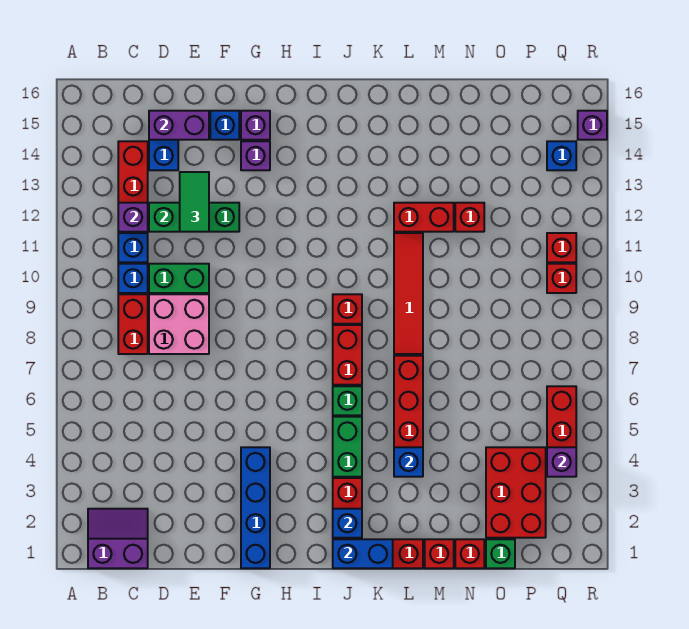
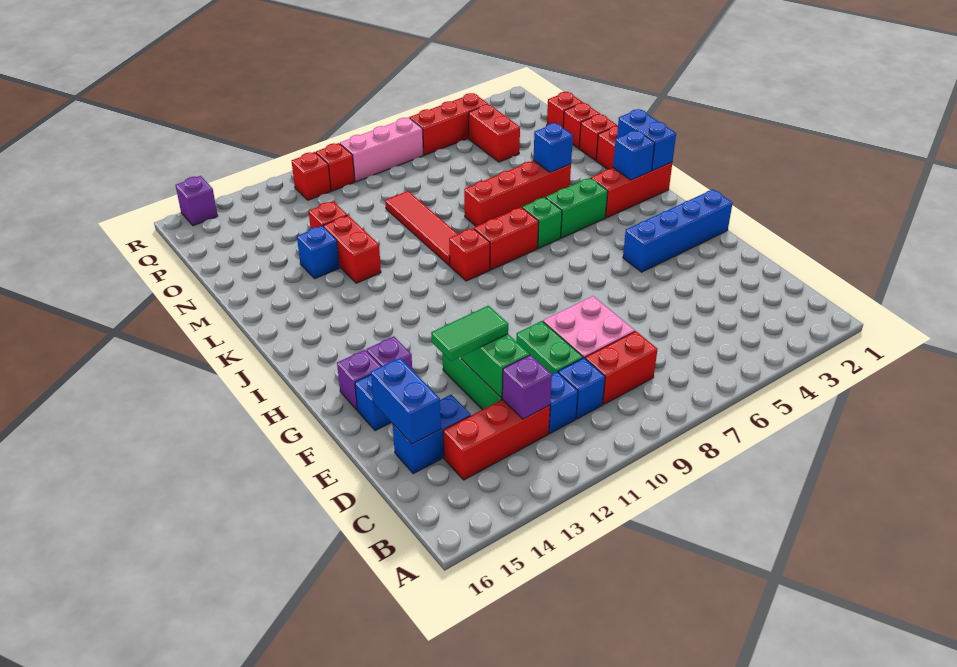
purple slope B1:C2 level 1 top 1 -> none
purple brick D15:E15 level 2 -> blue brick D15:E15 level 2
red tile L8:L11 level 1 -> red tile K9:N9 level 1
green brick O1 level 1 -> red brick O1 level 1
red brick O2:P4 level 1 -> red brick O4:P4 level 1
purple brick Q4 level 2 -> none
none -> pink brick Q7:Q9 level 1
blue brick Q14 level 1 -> blue brick M13 level 1

